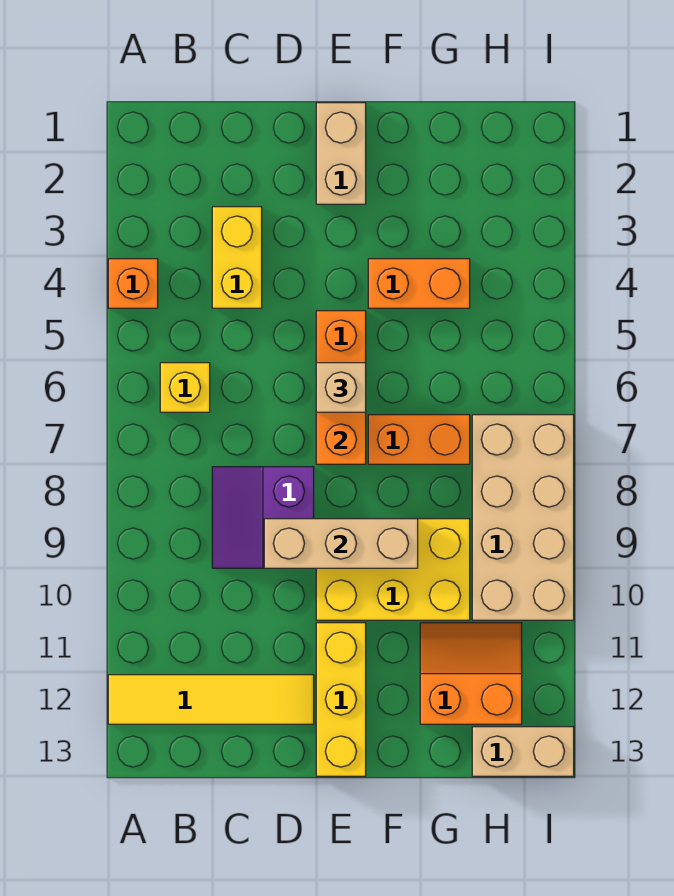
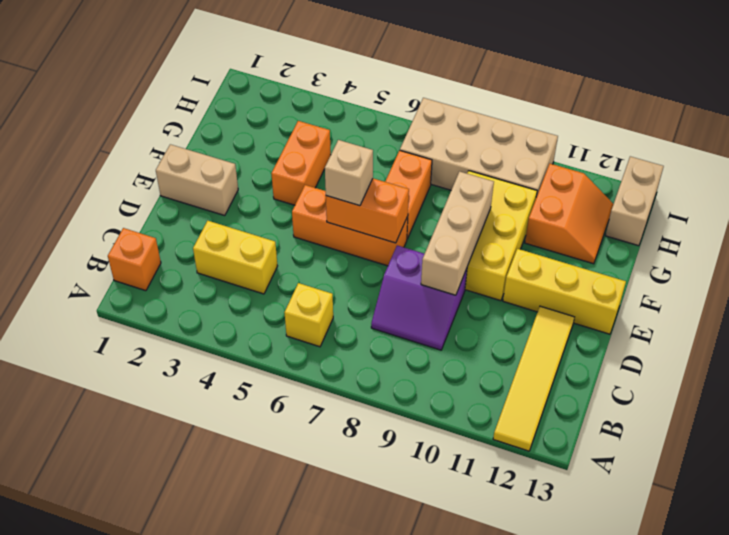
orange brick A4 level 1 -> orange brick B1 level 1
orange slope G11:H12 level 1 top 12 -> orange slope G11:H12 level 1 top 11

